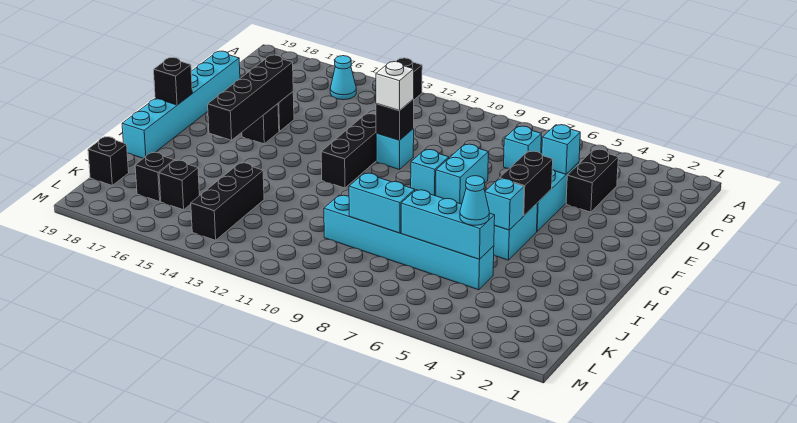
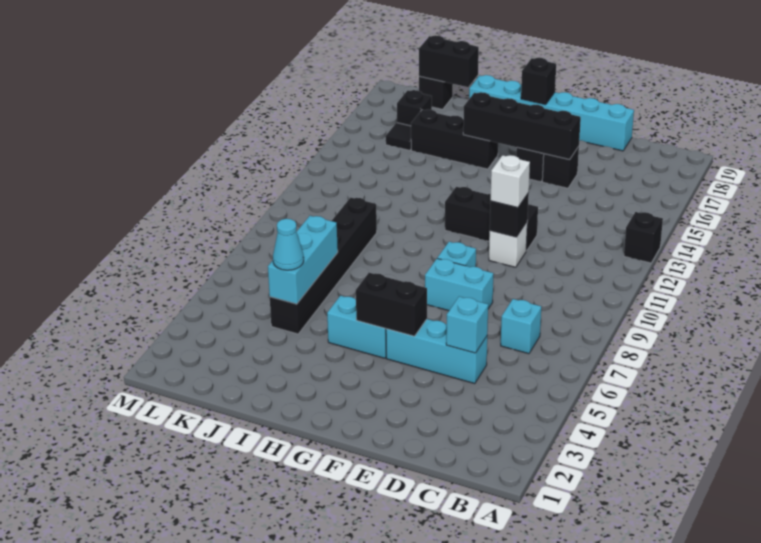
cyan cone B15 level 1 -> none
black brick C4:D4 level 1 -> black brick J19:K19 level 2
cyan brick E11 level 1 -> white brick E11 level 1
cyan brick H5 level 2 -> none
cyan brick J5:J10 level 1 -> black brick J5:J10 level 1
cyan brick J8:J9 level 2 -> none
black brick J14:L14 level 1 -> black brick H16:J16 level 1
black brick K16 level 1 -> black tile K16 level 1

